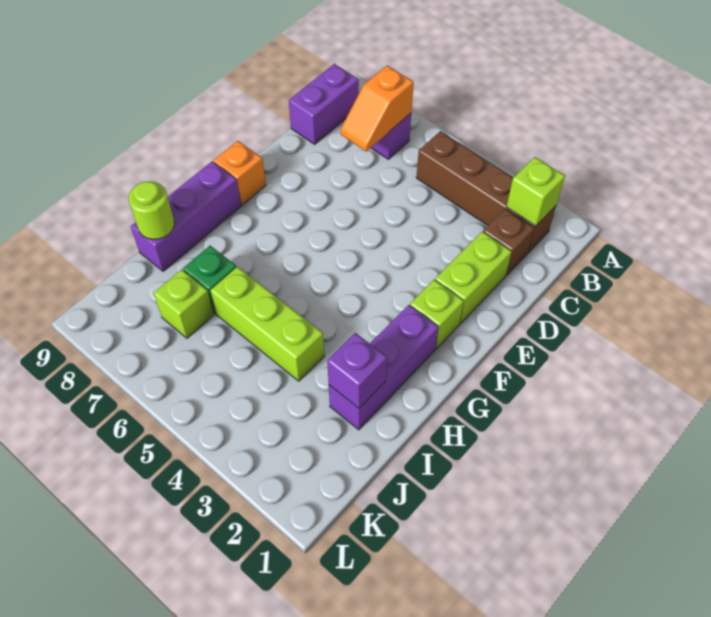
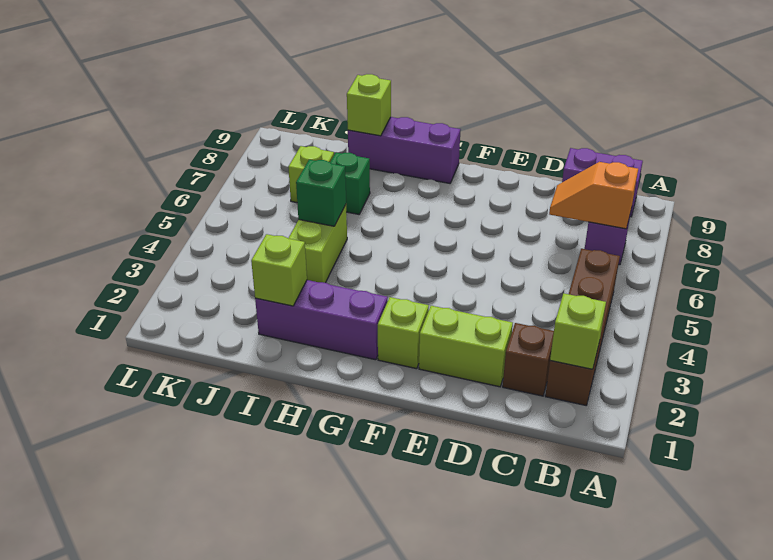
orange brick F9 level 1 -> none
purple brick I2 level 2 -> lime brick I2 level 2
lime brick I4:I6 level 1 -> lime brick I4:I5 level 1
none -> green brick I5 level 2
lime round brick I9 level 2 -> lime brick I9 level 2

